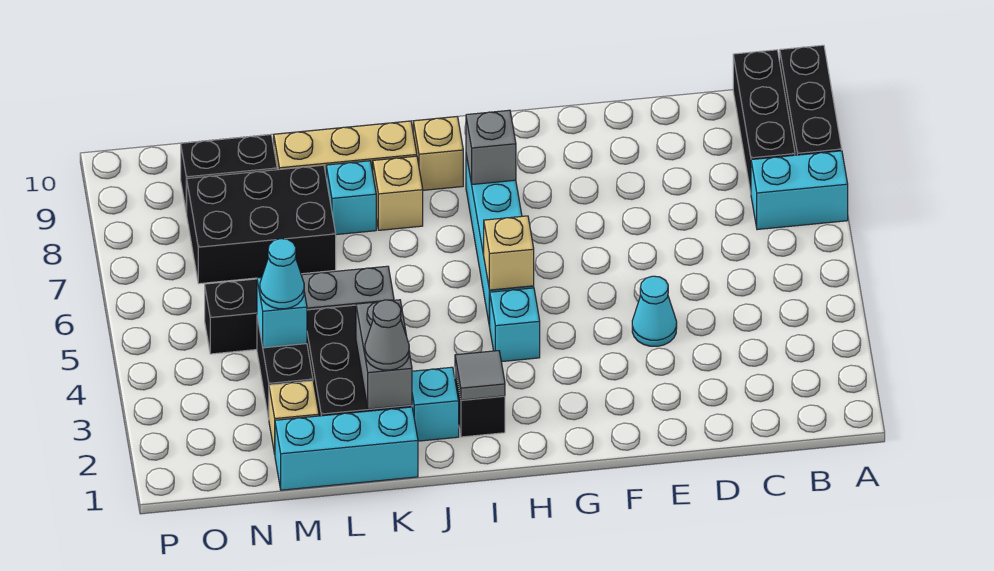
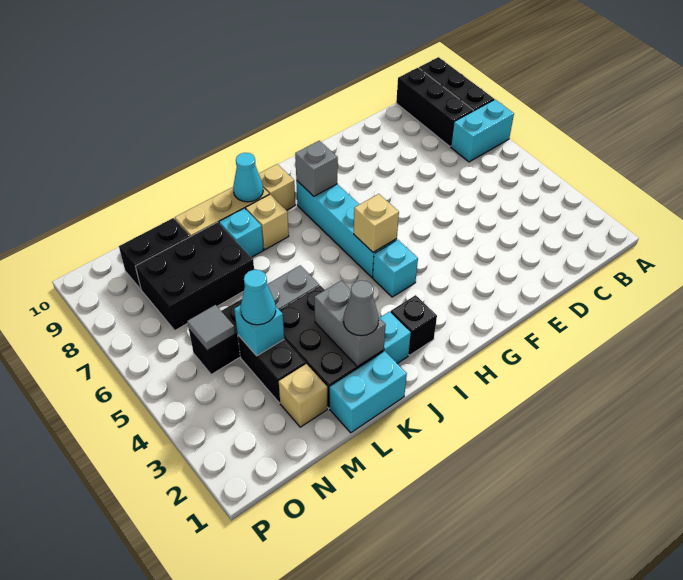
cyan cone E4 level 1 -> cyan cone J9 level 2
grey tile I2 level 2 -> grey tile N5 level 2
cyan brick K1:M1 level 1 -> cyan brick K1:L1 level 1

